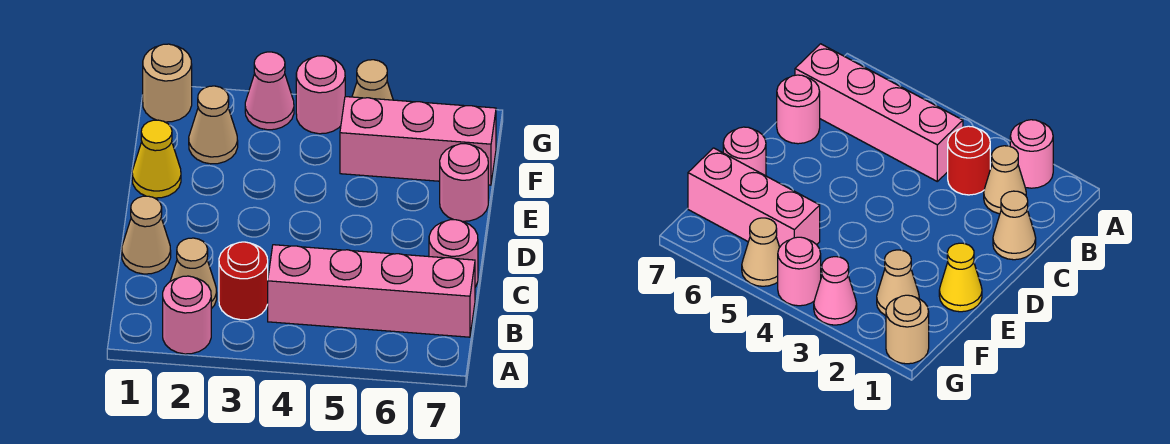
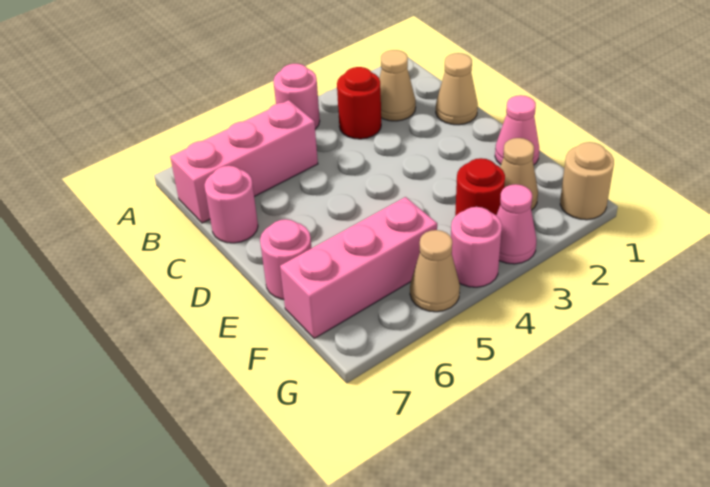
pink round brick A2 level 1 -> pink round brick A4 level 1
pink brick B4:B7 level 1 -> pink brick B5:B7 level 1
yellow cone E1 level 1 -> pink cone E1 level 1
none -> red round brick F3 level 1

